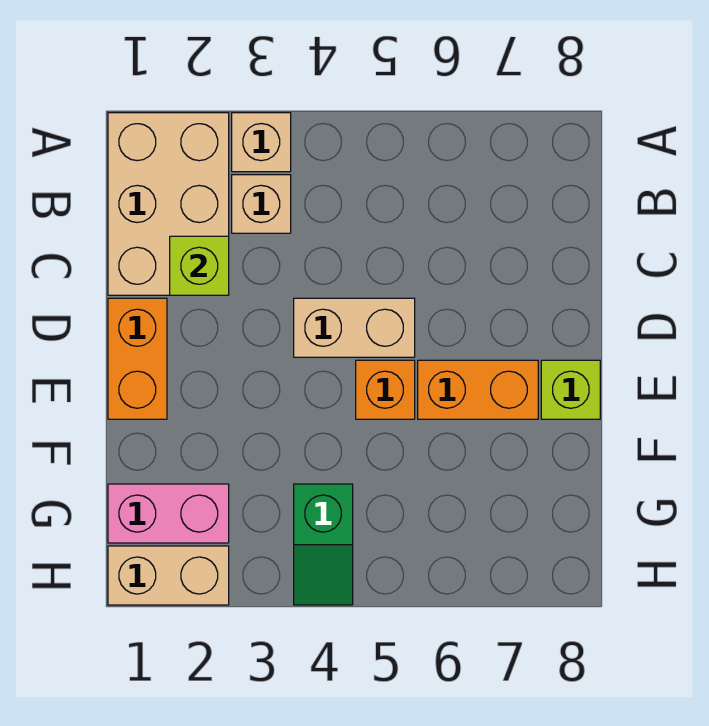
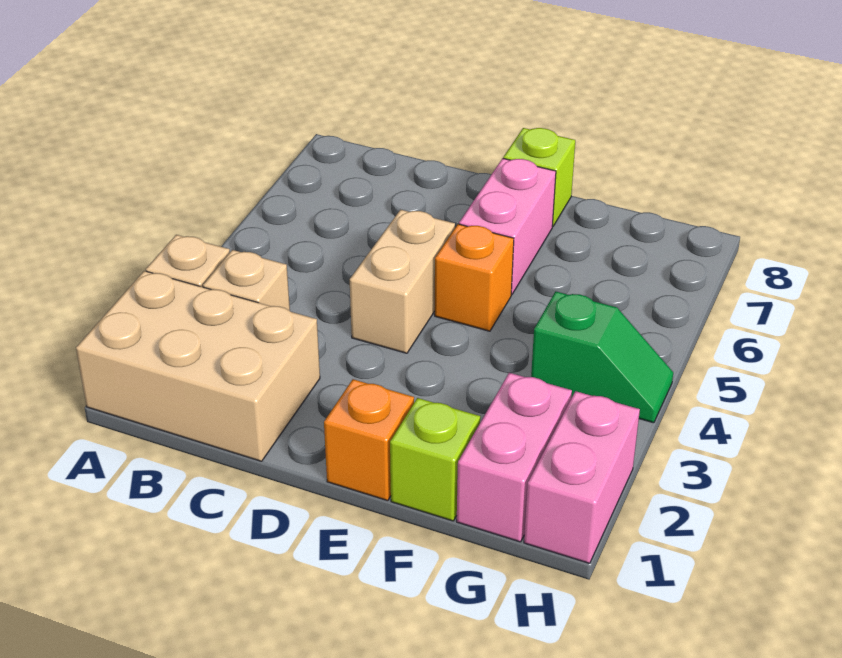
lime brick C2 level 2 -> lime brick F1 level 1
orange brick D1:E1 level 1 -> orange brick E1 level 1
orange brick E6:E7 level 1 -> pink brick E6:E7 level 1
tan brick H1:H2 level 1 -> pink brick H1:H2 level 1

